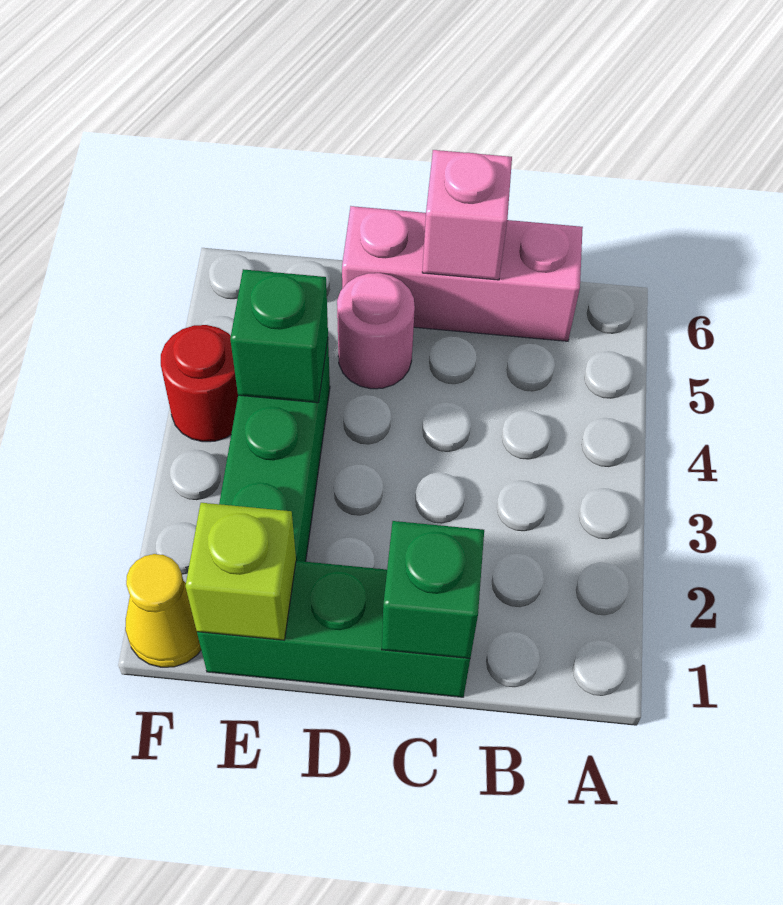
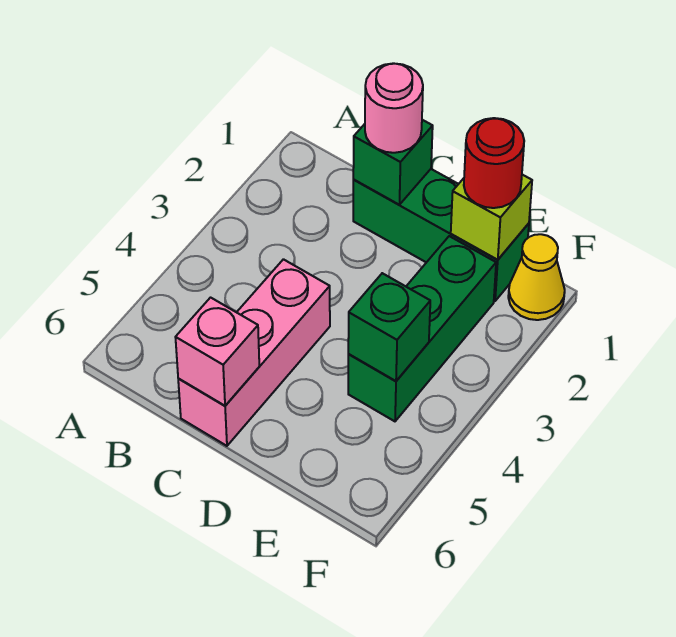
pink brick B6:D6 level 1 -> pink brick C4:C6 level 1
pink round brick D5 level 1 -> pink round brick C1 level 3
red round brick F4 level 1 -> red round brick E1 level 3

